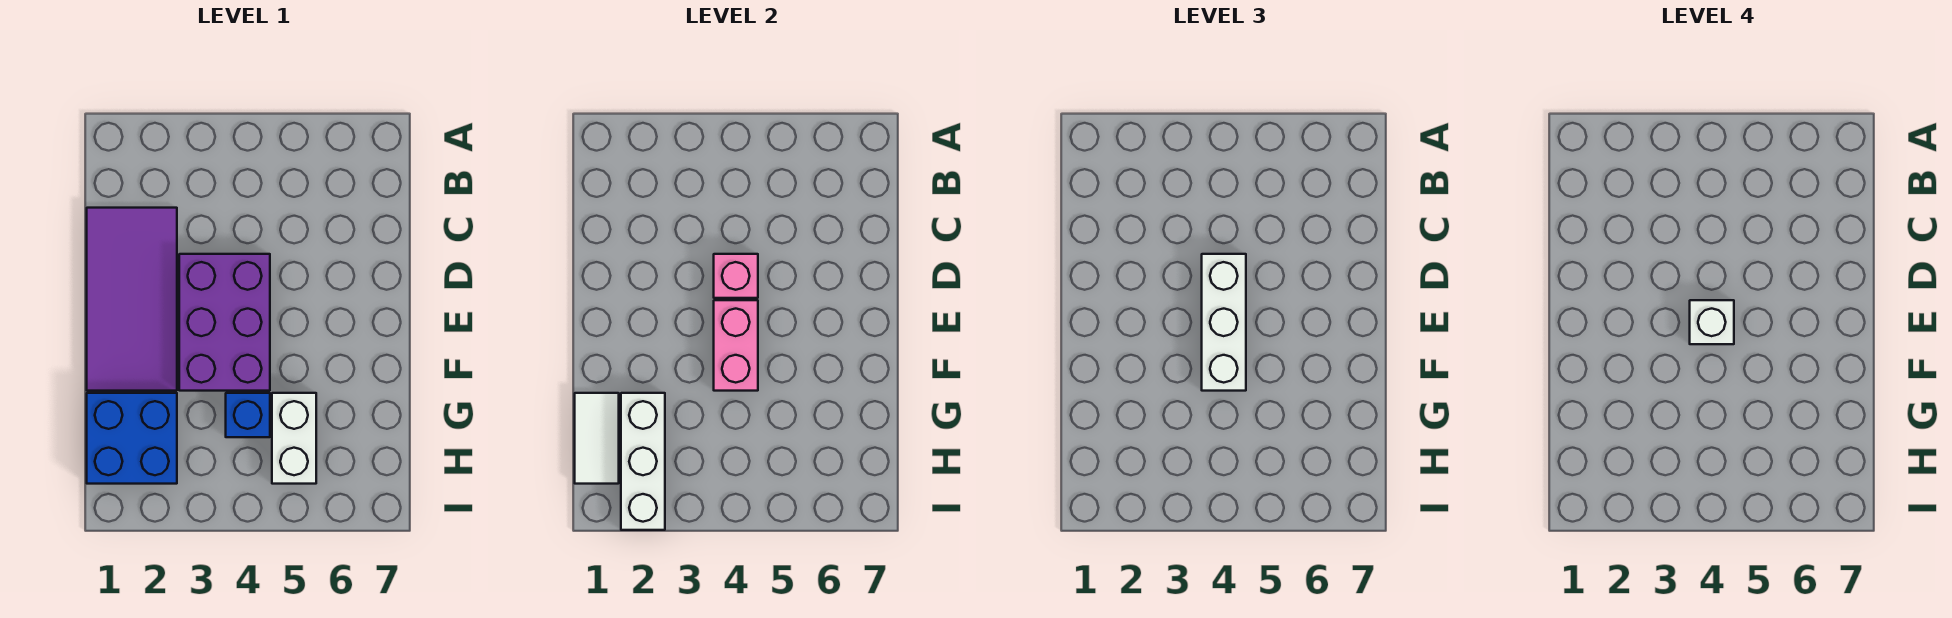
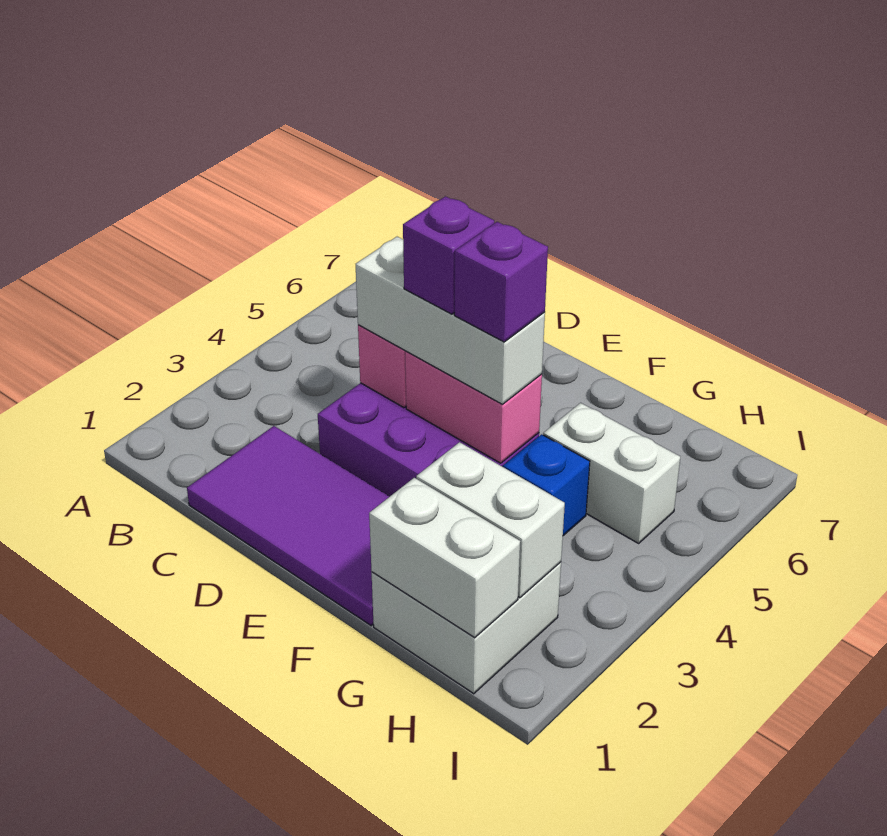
white brick E4 level 4 -> purple brick E4 level 4
none -> purple brick F4 level 4
blue brick G1:H2 level 1 -> white brick G1:H2 level 1
white tile G1:H1 level 2 -> white brick G1:H1 level 2
white brick G2:I2 level 2 -> white brick G2:H2 level 2

